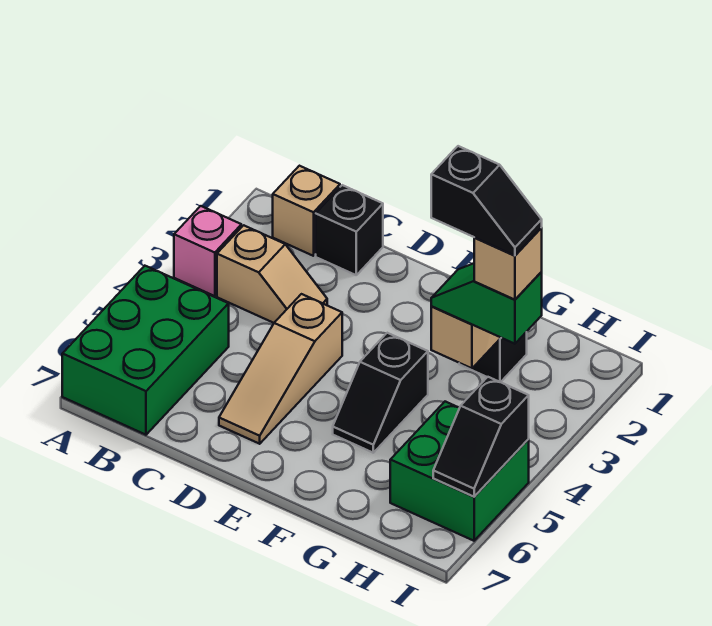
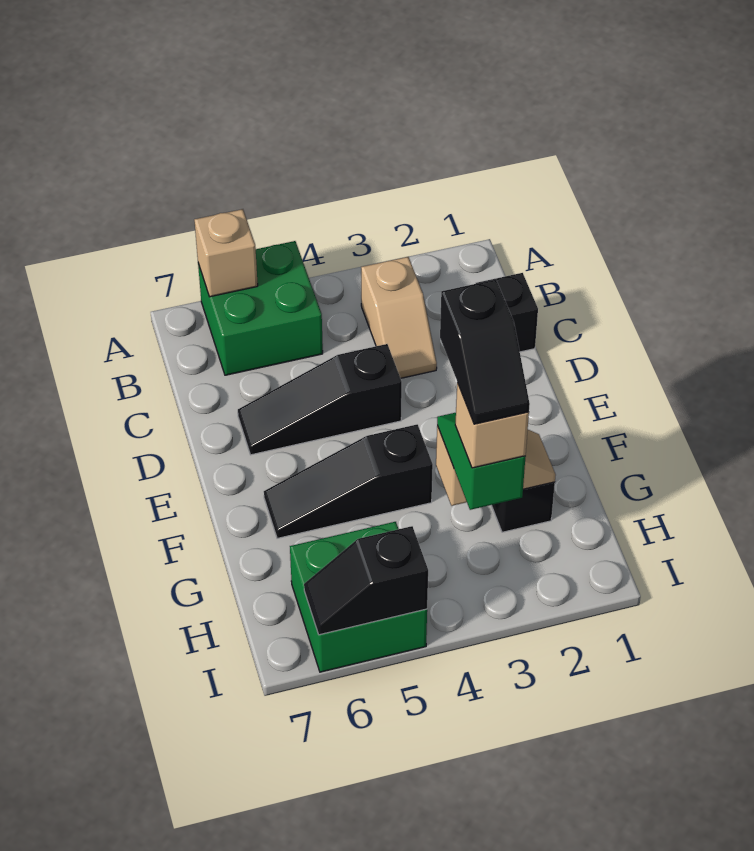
pink brick A3 level 1 -> none
green brick A5:B7 level 1 -> green brick A5:B6 level 1
tan brick B1 level 1 -> tan brick A6 level 2
tan slope D4:D6 level 1 top 4 -> black slope D4:D6 level 1 top 4
black slope F4:F5 level 1 top 4 -> black slope F4:F6 level 1 top 4

